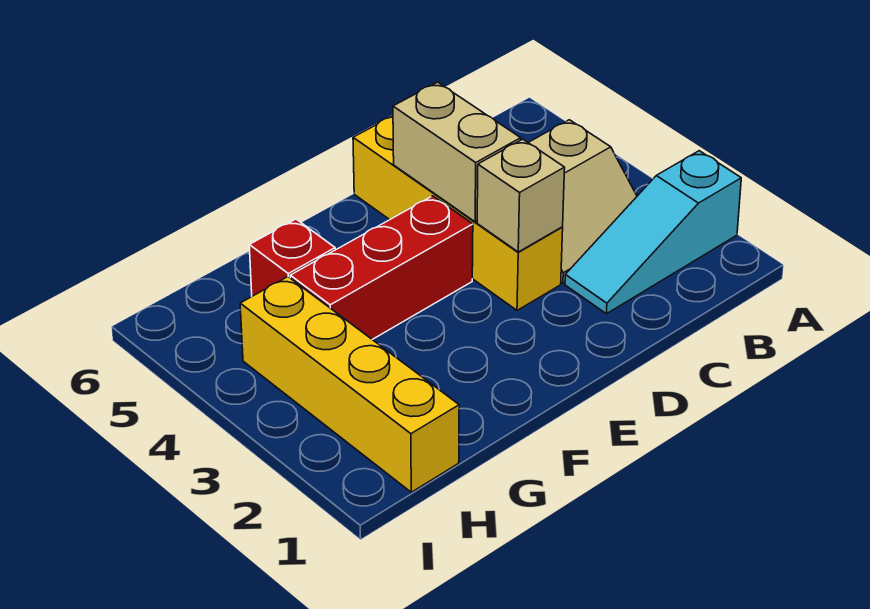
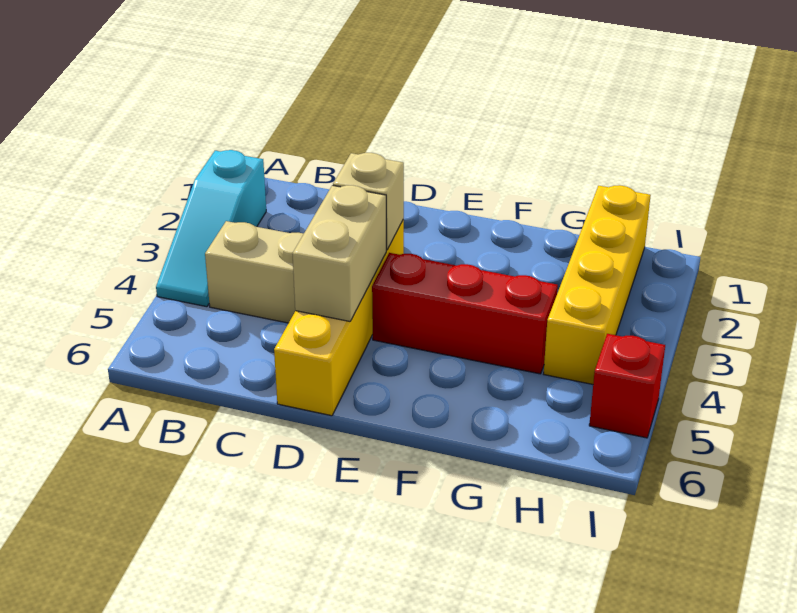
cyan slope A2:C2 level 1 top A -> cyan slope A2:A4 level 1 top 2
red brick G5 level 1 -> red brick I5 level 1

